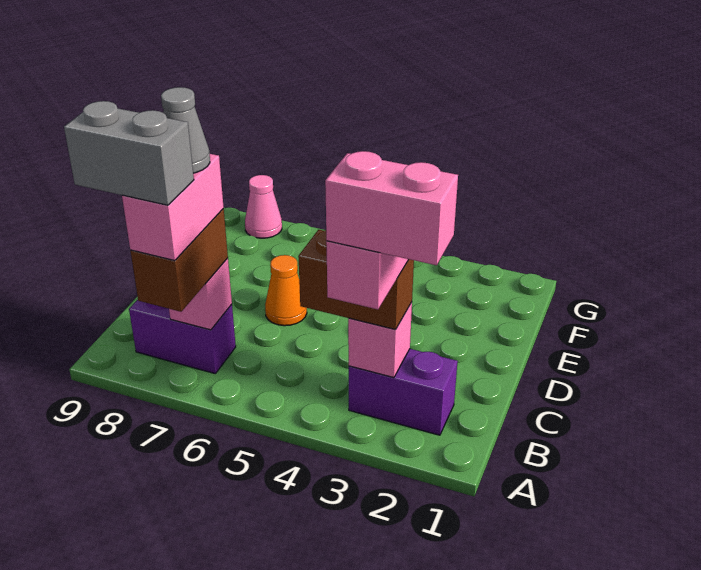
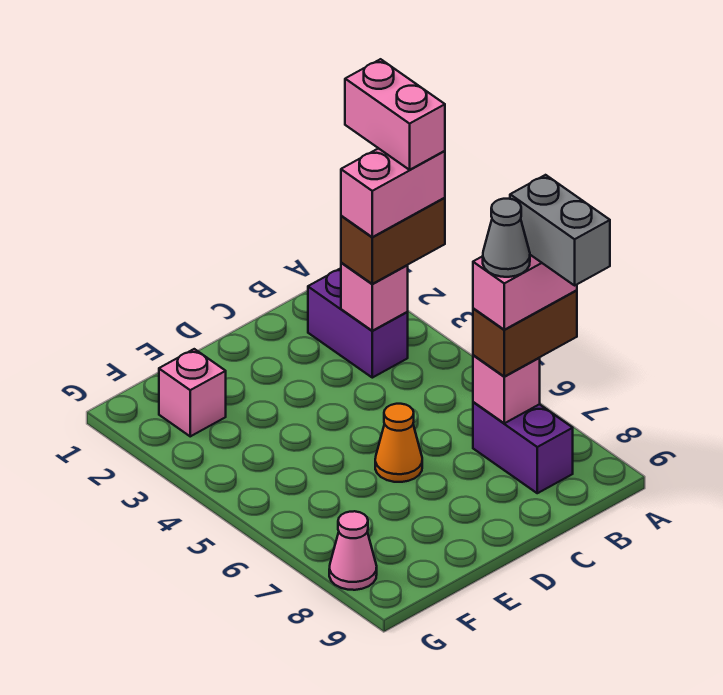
brown brick B3:B4 level 3 -> brown brick A3:B3 level 3
none -> pink brick F2 level 1

